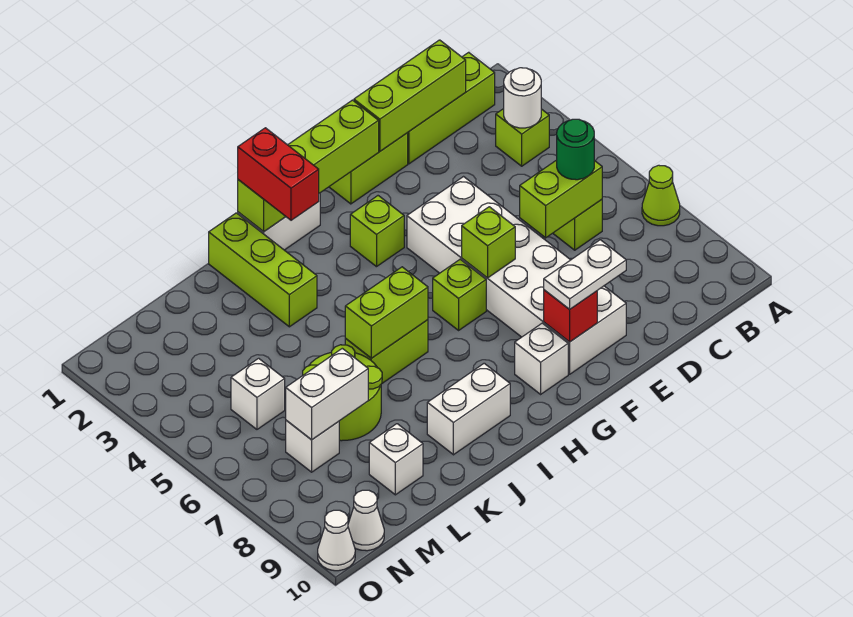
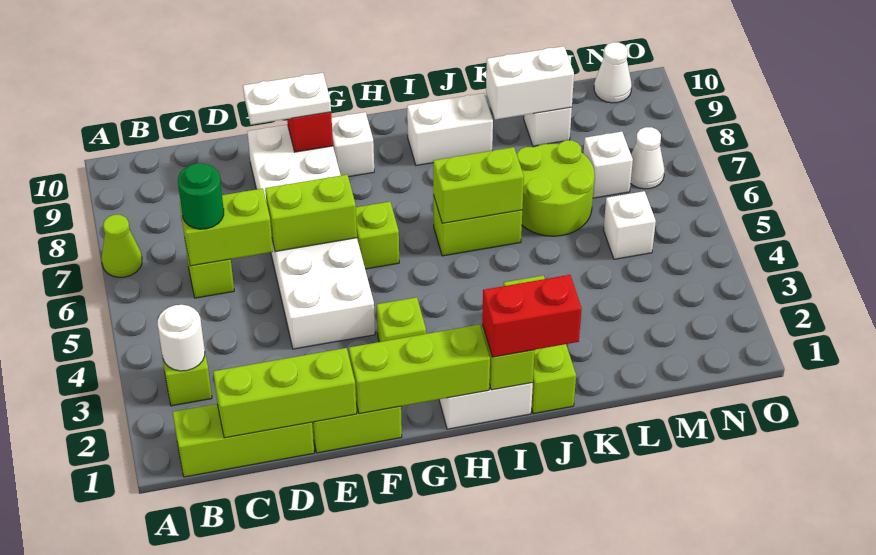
lime brick F6 level 2 -> lime brick E6:F6 level 2
red brick I1:I2 level 3 -> red brick I1:J1 level 3
white brick L7:M7 level 2 -> white brick K9:L9 level 2
white cone O10 level 1 -> white cone N7 level 1

